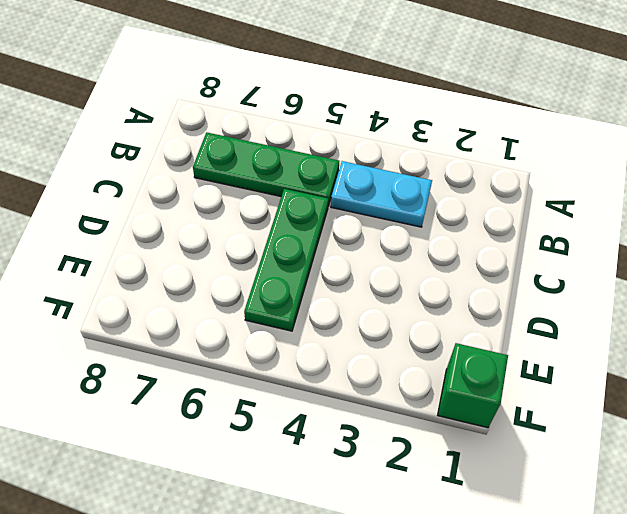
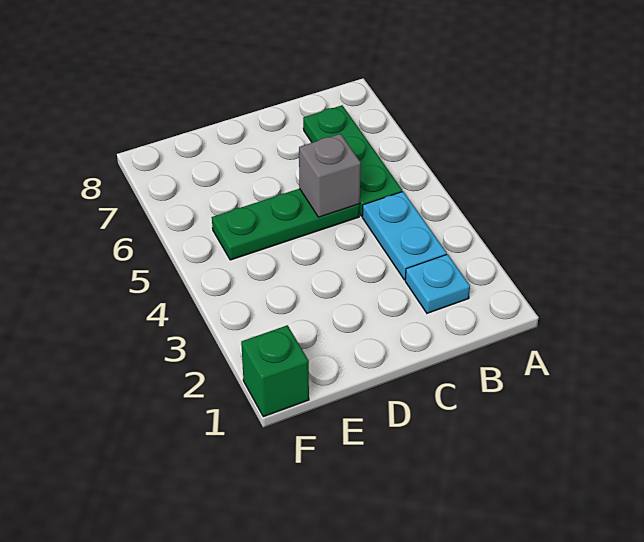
none -> cyan plate B2 level 1
none -> grey brick C5 level 2

